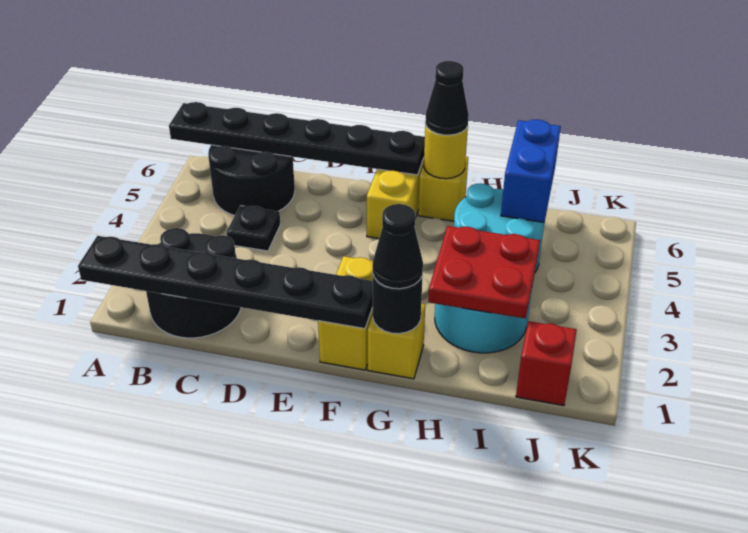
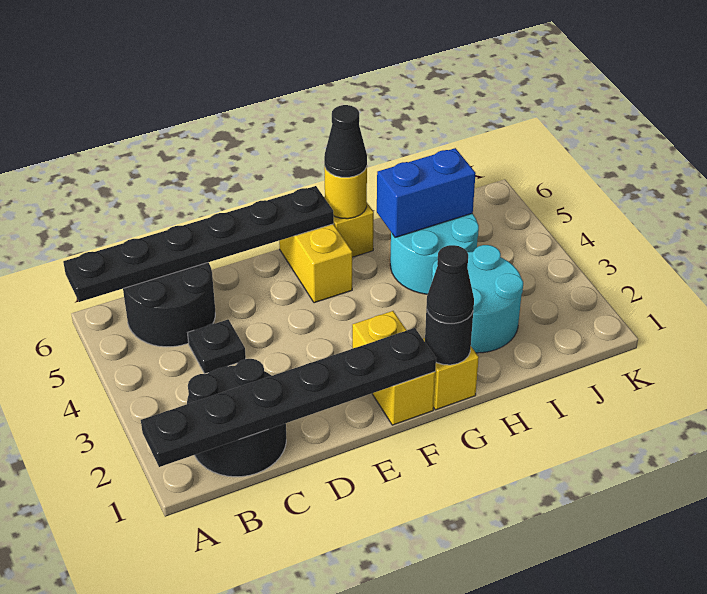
red plate H2:I3 level 2 -> none
blue brick I5:I6 level 2 -> blue brick H5:I5 level 2
red brick J1 level 1 -> none

